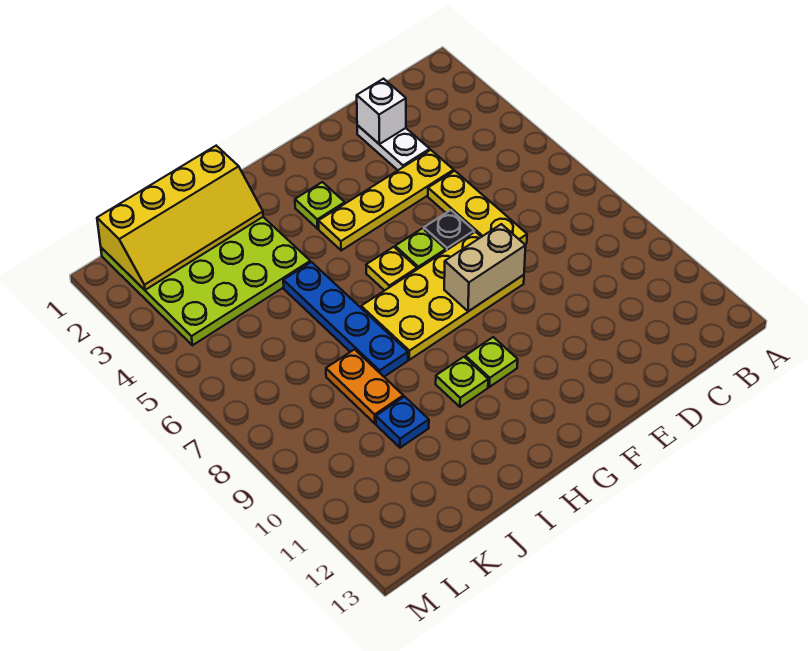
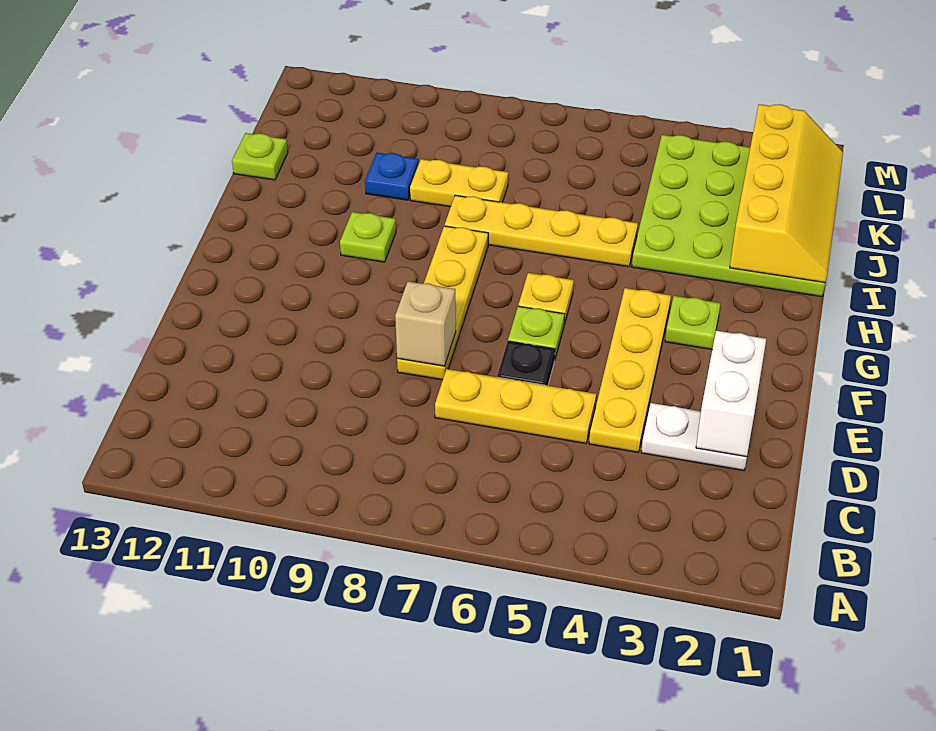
white brick D2 level 2 -> white brick D2:E2 level 2
yellow plate E7:H8 level 1 -> yellow plate E8:H8 level 1
tan brick E8:F8 level 2 -> tan brick E8 level 2
lime plate G10 level 1 -> lime plate J13 level 1
yellow slope I1:L2 level 2 top 1 -> yellow slope I1:L2 level 2 top 2
blue plate I5:I8 level 1 -> yellow plate I5:I8 level 1
orange plate J8:J9 level 1 -> yellow plate J8:J9 level 1

